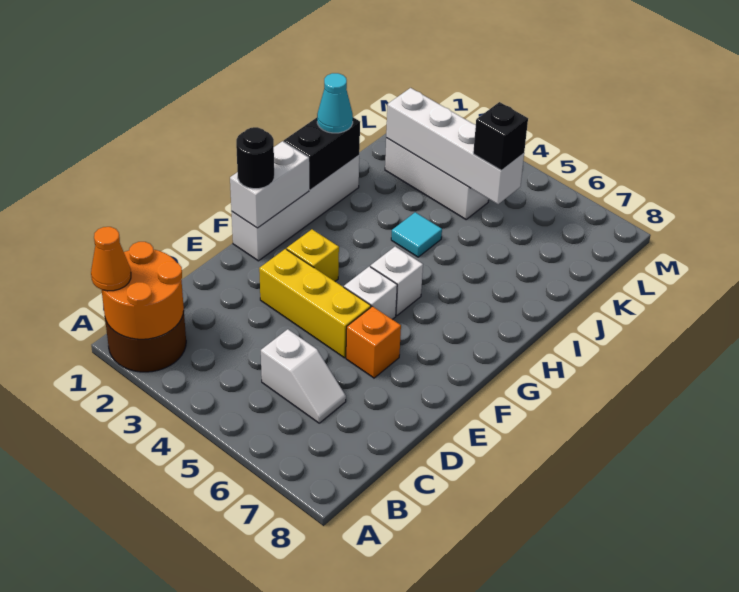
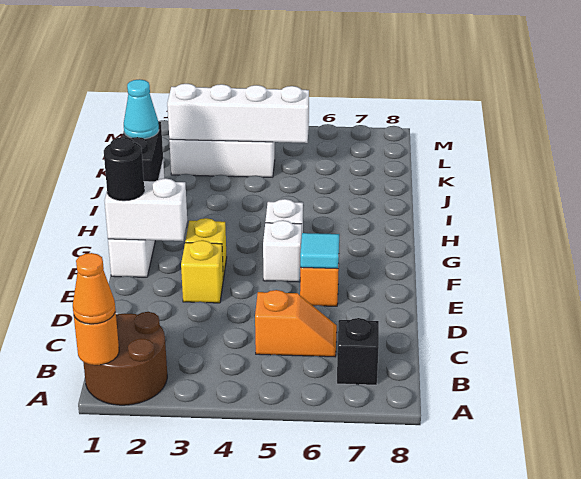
orange round brick A1:B2 level 2 -> orange round brick A1 level 2
white slope C5:C6 level 1 top 5 -> orange slope C5:C6 level 1 top 5
yellow brick E3:E5 level 1 -> yellow brick E3 level 1
white brick F1:G1 level 2 -> white brick F1:F2 level 2
cyan tile I4 level 1 -> cyan tile E6 level 2
black brick K5 level 3 -> black brick B7 level 1

